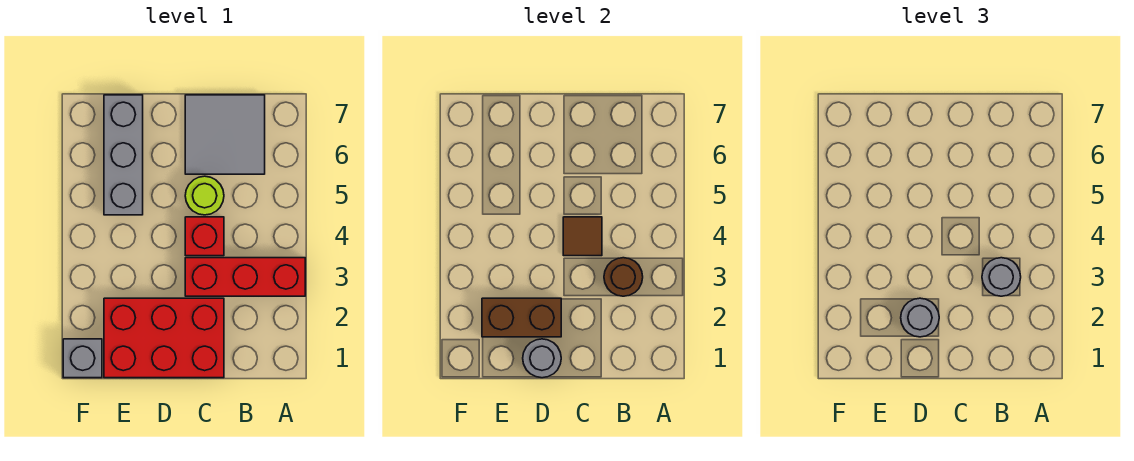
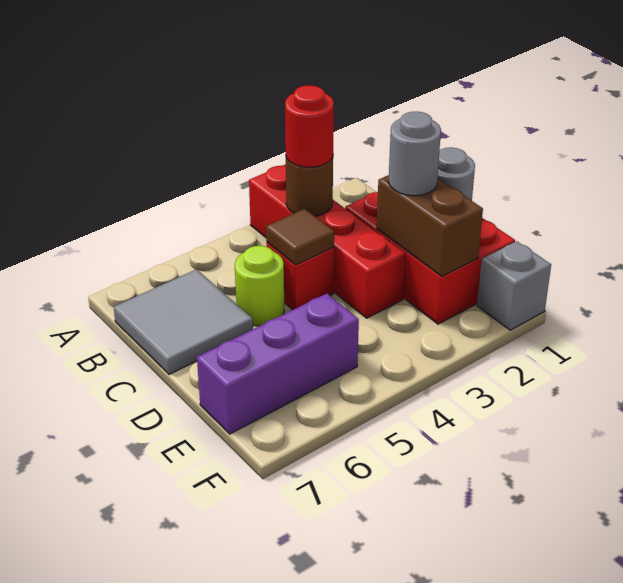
red brick A3:C3 level 1 -> red brick A3:D3 level 1
grey round brick B3 level 3 -> red round brick B3 level 3
grey brick E5:E7 level 1 -> purple brick E5:E7 level 1

